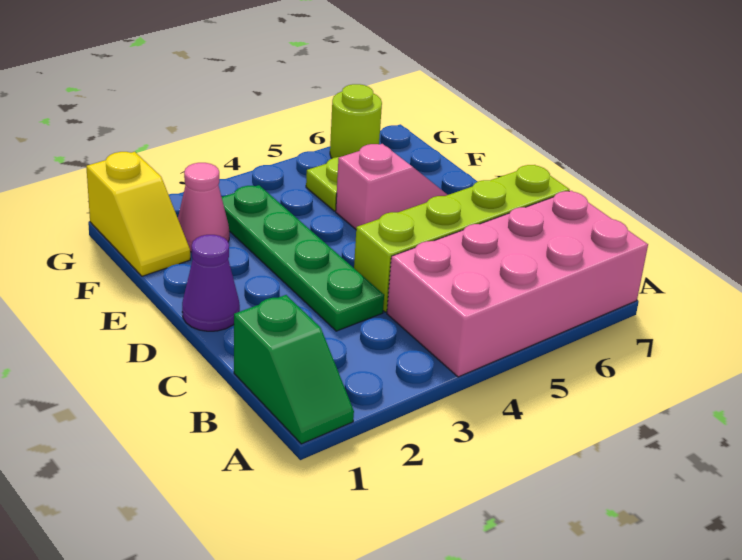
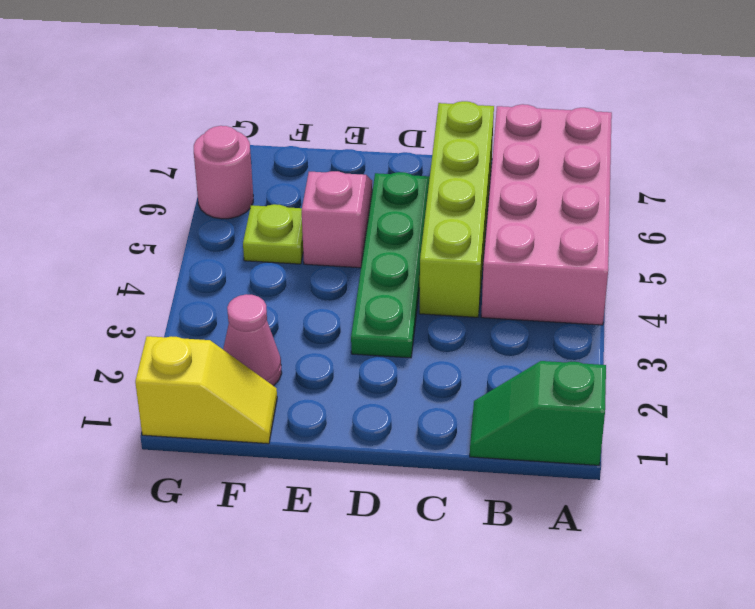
green slope A1:B1 level 1 top B -> green slope A1:B1 level 1 top A
green plate C3:F3 level 1 -> green plate D3:D6 level 1
purple cone D1 level 1 -> none
lime round brick G6 level 1 -> pink round brick G6 level 1

